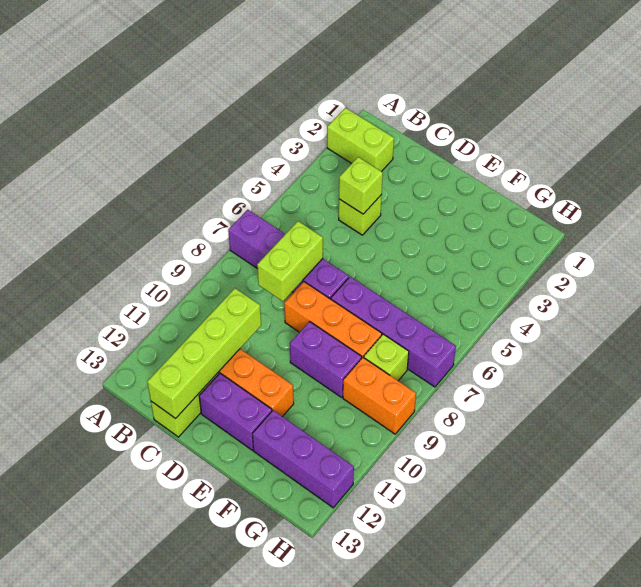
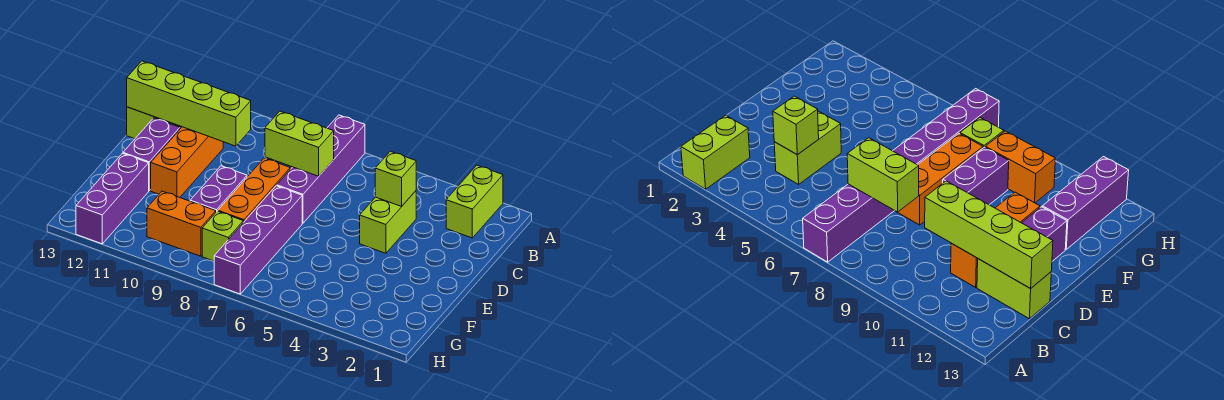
lime brick C4 level 1 -> lime brick C4:D4 level 1
orange brick G9:H9 level 1 -> orange brick G9:G10 level 1

